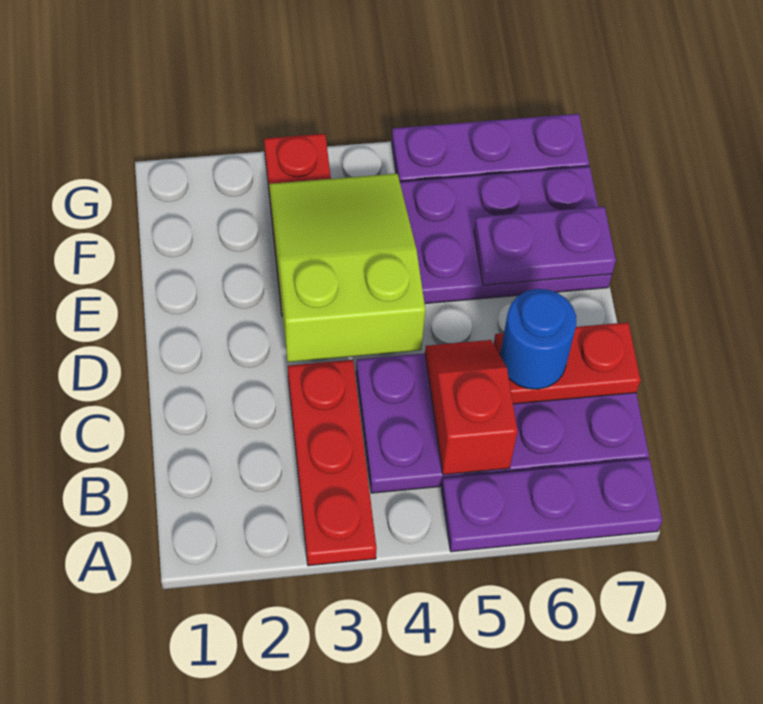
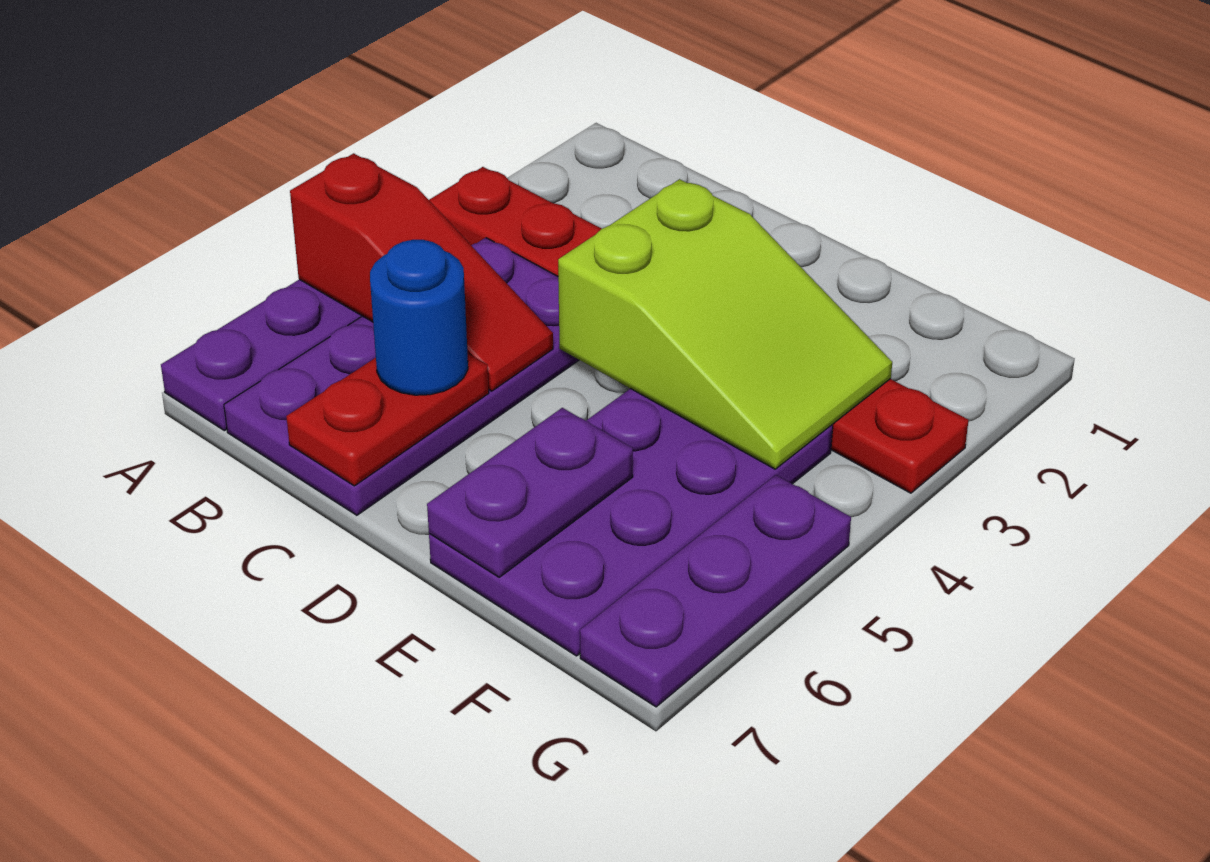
red slope B5:C5 level 2 top B -> red slope A5:C5 level 2 top A

